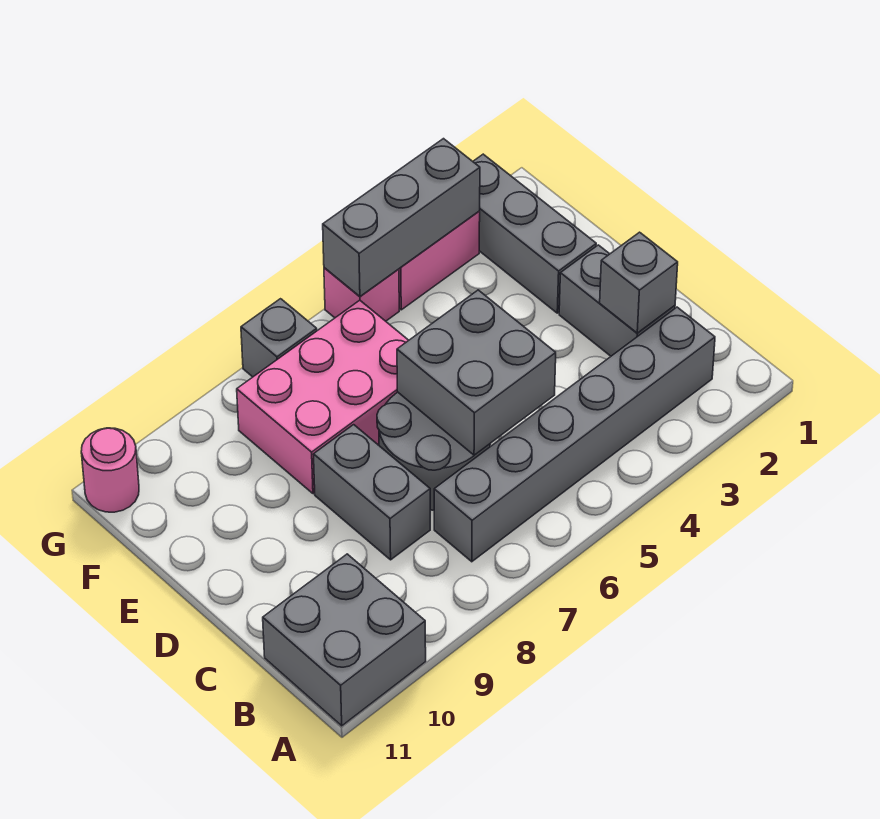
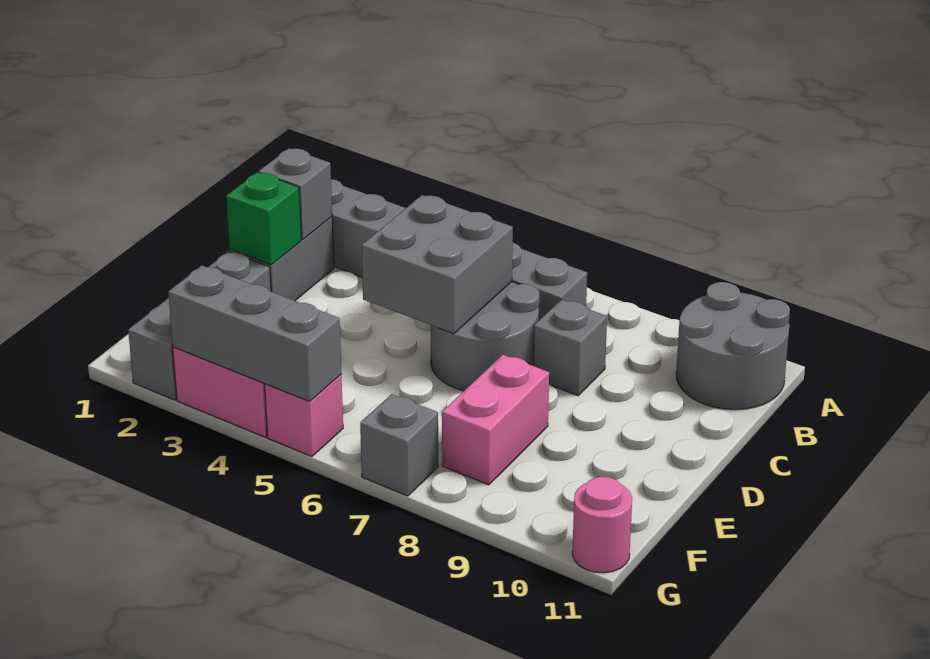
grey brick A10:B11 level 1 -> grey round brick A10:B11 level 1
grey brick C8:D8 level 1 -> grey brick C8 level 1
none -> green brick D2 level 2
pink brick E6:F8 level 1 -> pink brick E8:F8 level 1

